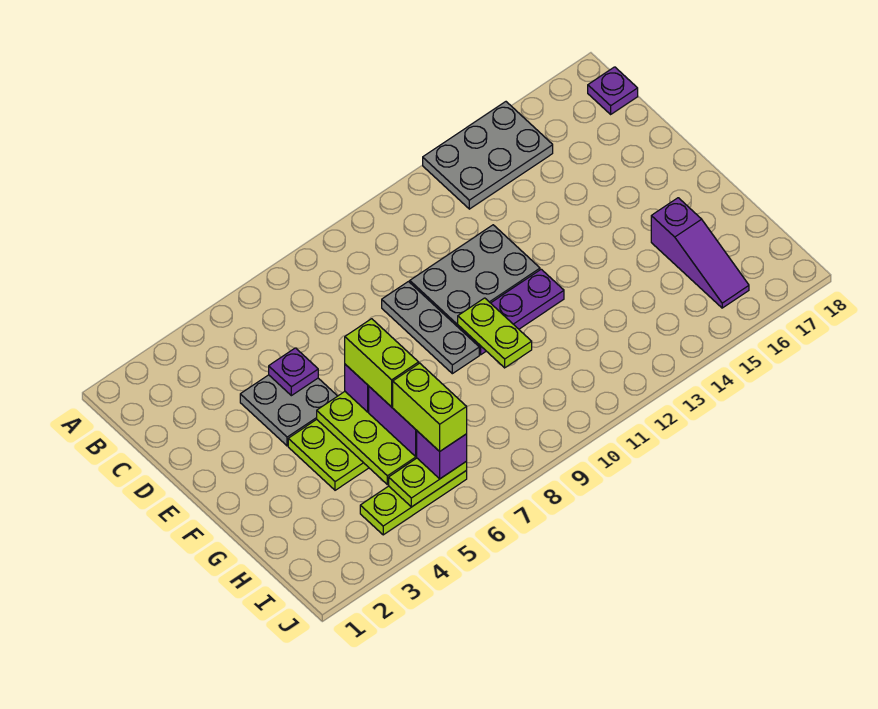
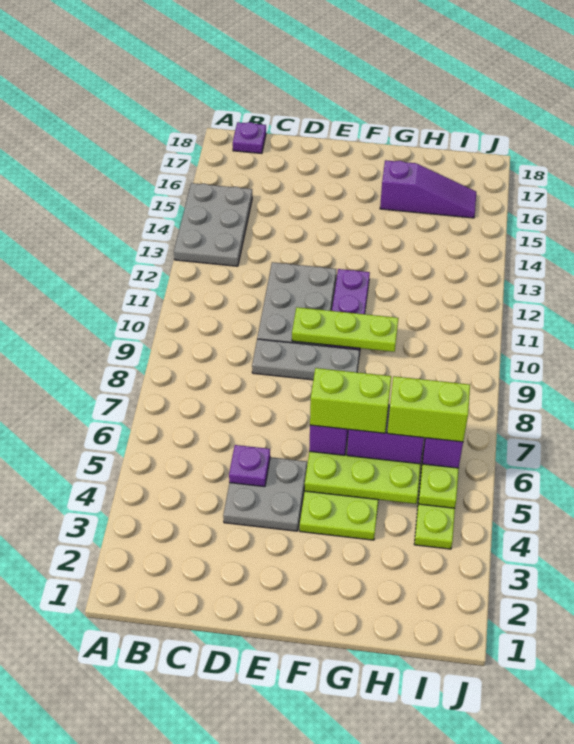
lime plate F10:G10 level 2 -> lime plate E10:G10 level 2

